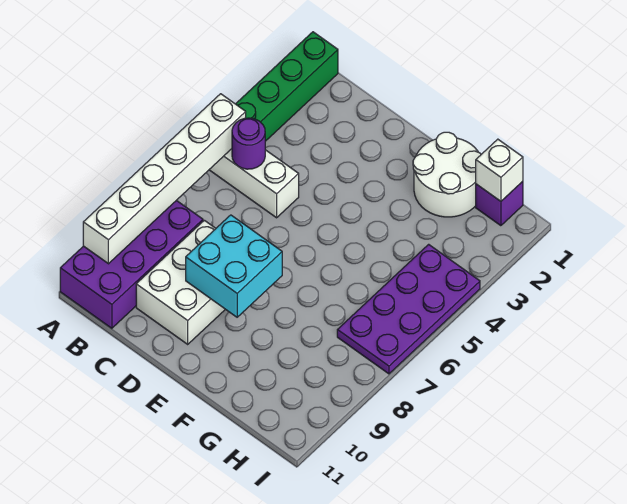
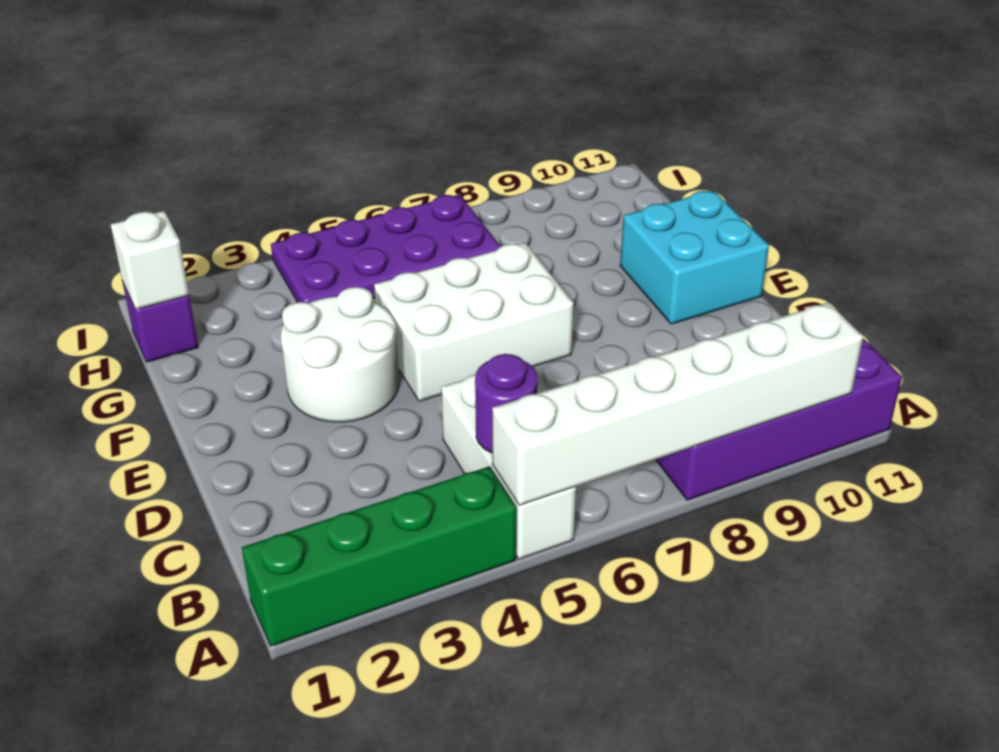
white brick C8:D10 level 1 -> white brick E5:F7 level 1
cyan brick D8:E9 level 2 -> cyan brick E10:F11 level 1
white round brick F1:G2 level 1 -> white round brick E3:F4 level 1

